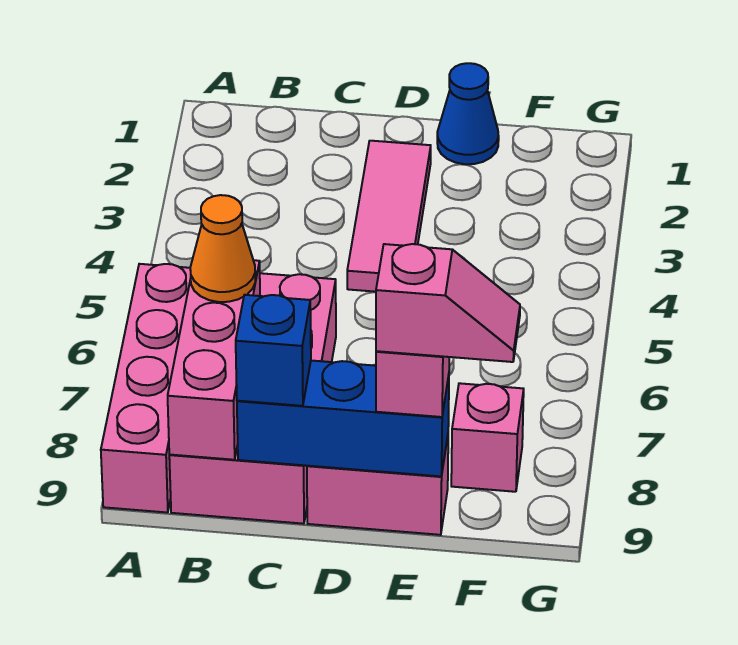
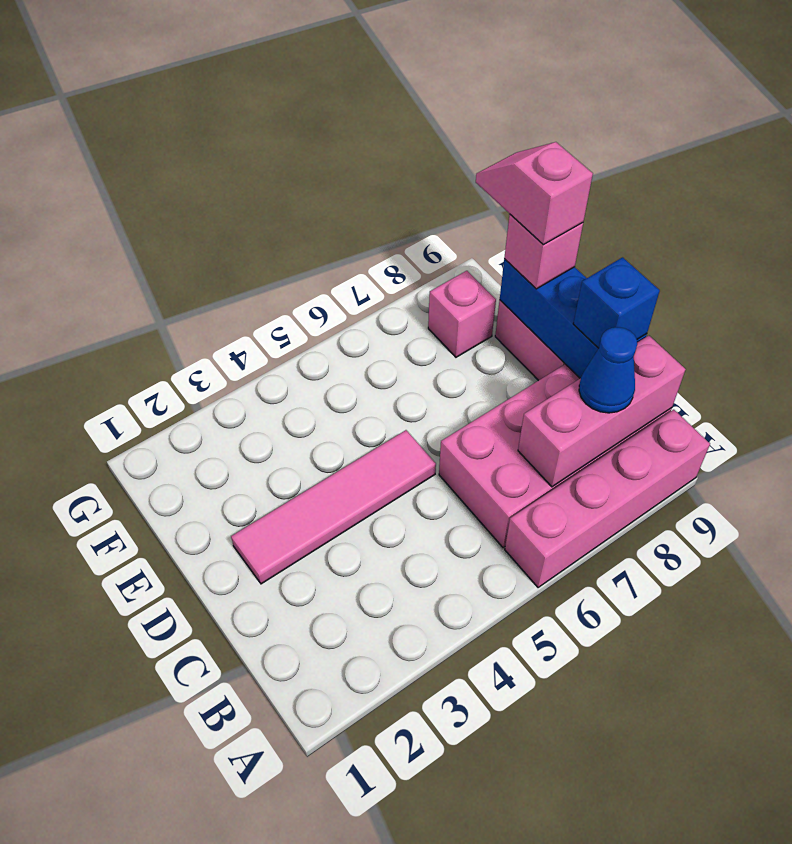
orange cone B7 level 3 -> none
pink tile D2:D4 level 1 -> pink tile D2:D5 level 1
blue cone E1 level 1 -> blue cone B8 level 3

